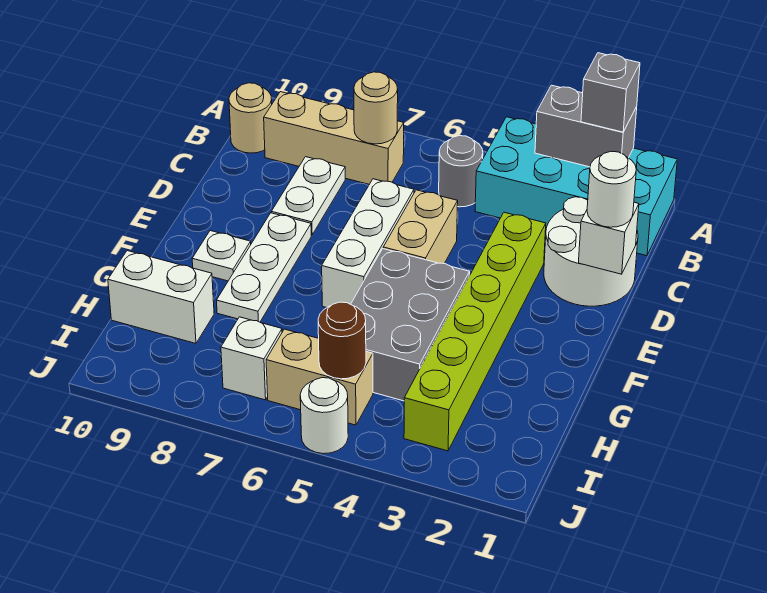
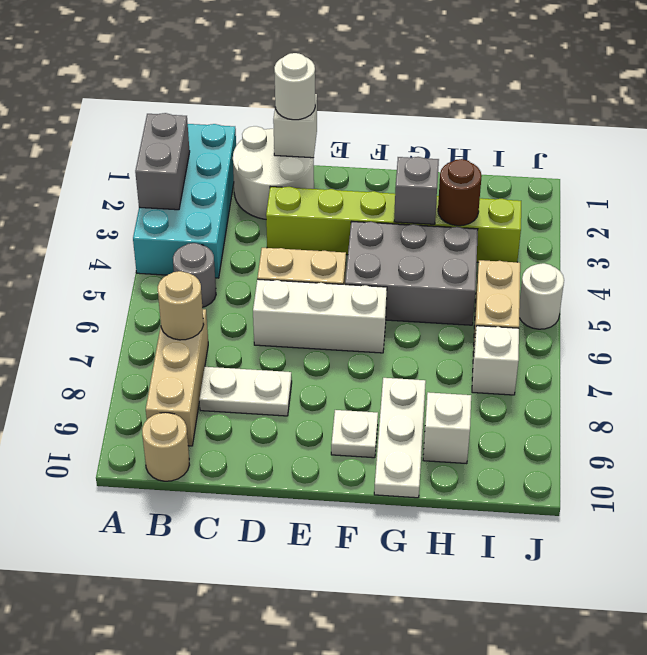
grey brick A2 level 3 -> grey brick G3 level 2
white plate E8:G8 level 1 -> white plate G8:G10 level 1
white brick H9:H10 level 1 -> white brick H9 level 1
brown round brick I5 level 2 -> brown round brick H3 level 2

